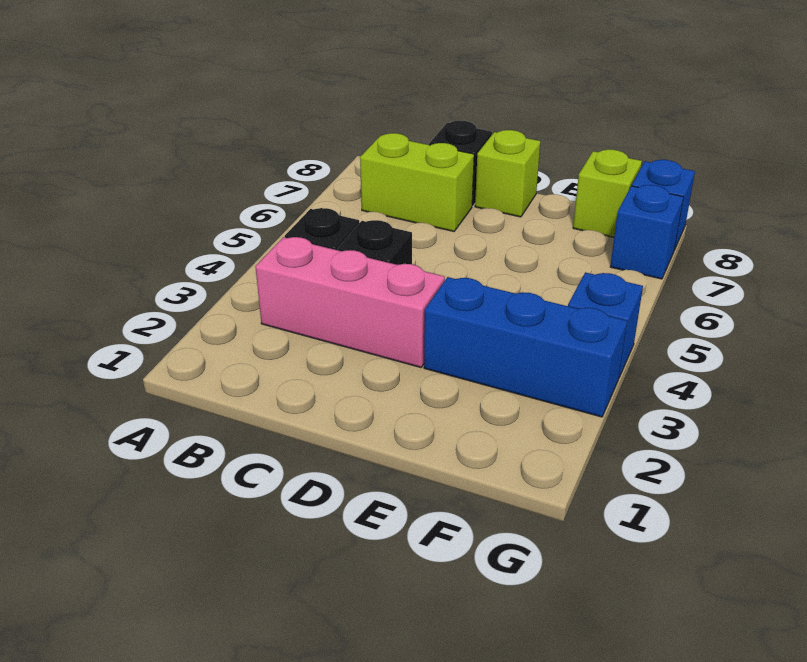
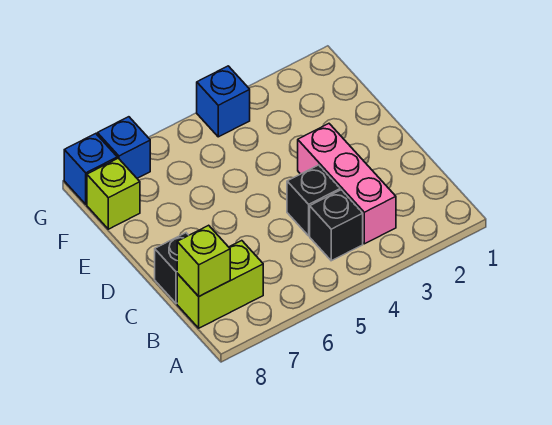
lime brick B7:C7 level 1 -> lime brick B7:B8 level 1
lime brick D8 level 1 -> lime brick B8 level 2
blue brick E3:G3 level 1 -> none

